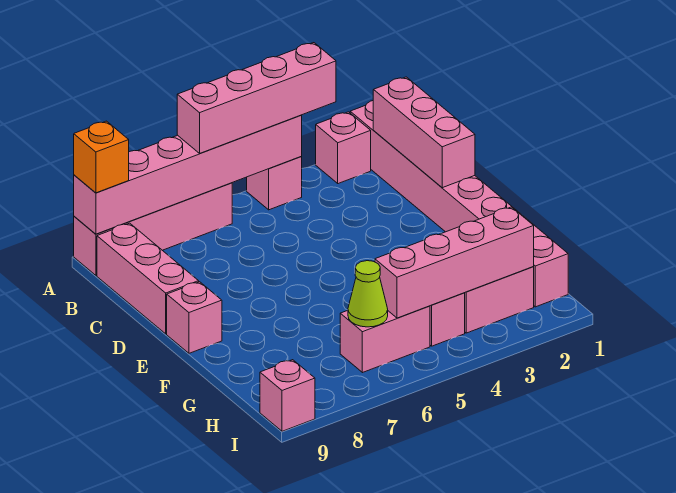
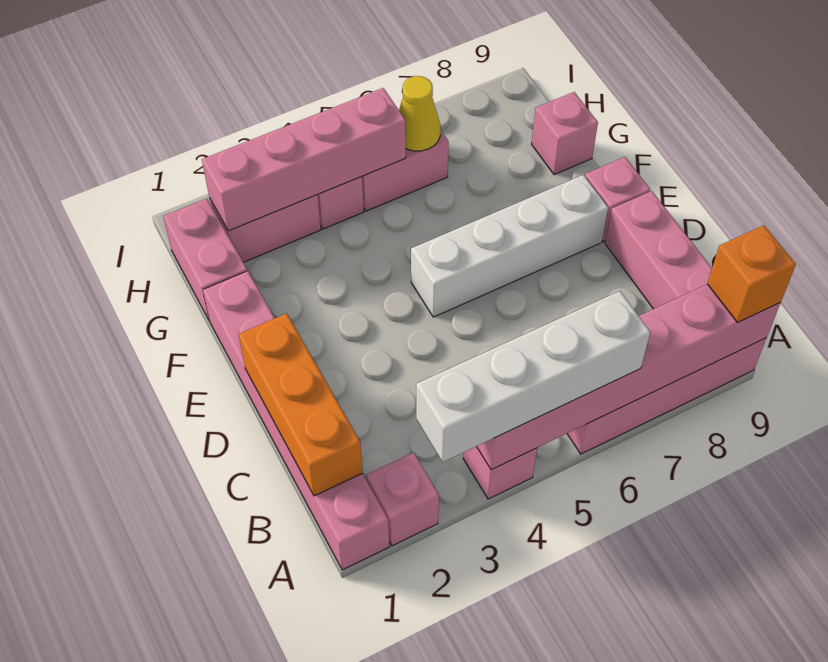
pink brick A3:A6 level 3 -> white brick A3:A6 level 3
pink brick B1:D1 level 2 -> orange brick B1:D1 level 2
none -> white brick E5:E8 level 1
lime cone H6 level 2 -> yellow cone H6 level 2
pink brick I9 level 1 -> pink brick G9 level 1

